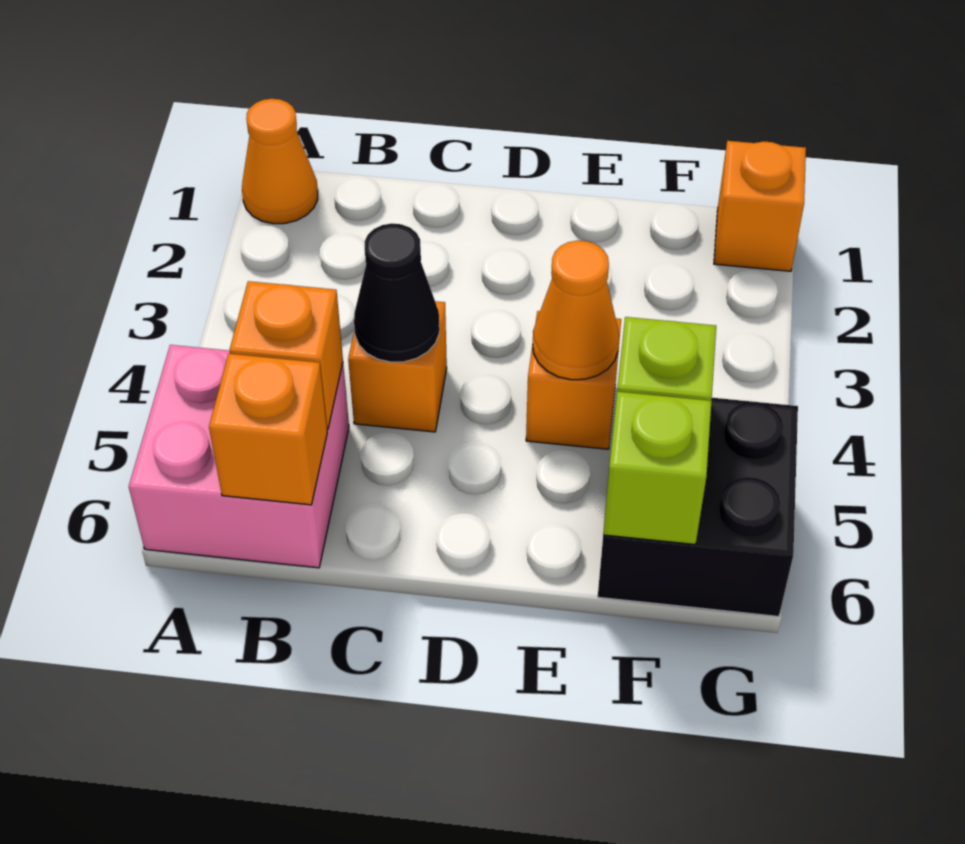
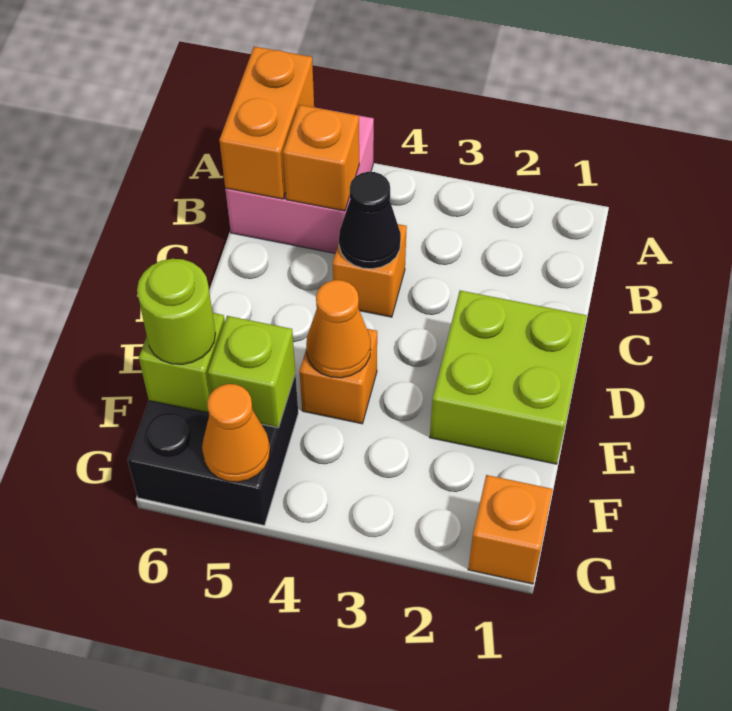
orange cone A1 level 1 -> orange cone G5 level 2
orange brick B6 level 2 -> orange brick A6:B6 level 2
none -> lime brick D1:E2 level 1
none -> lime round brick F6 level 3

